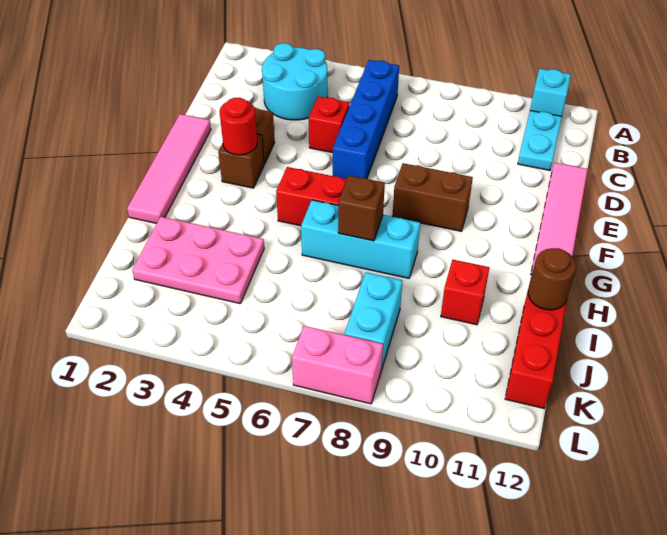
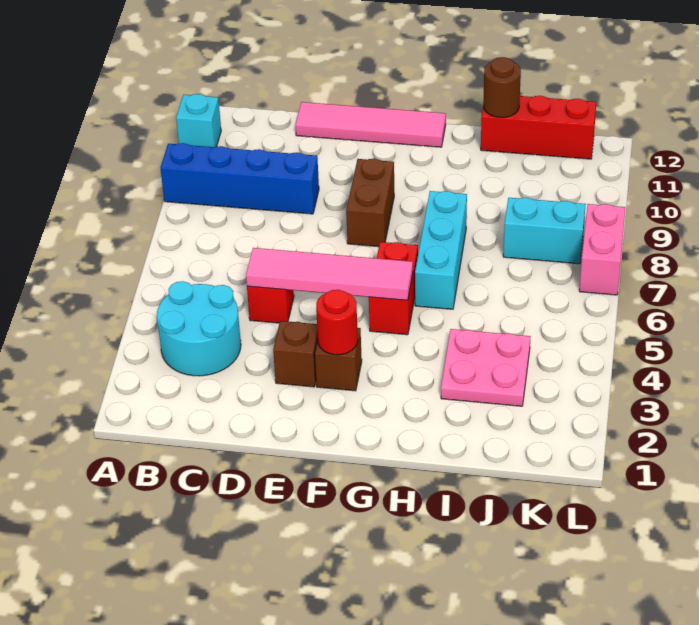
blue brick B6:E6 level 1 -> blue brick A9:D9 level 1
cyan plate B11:C11 level 1 -> none
pink tile E1:H1 level 1 -> pink tile D5:G5 level 2
brown brick H7 level 2 -> none
pink plate I2:J4 level 1 -> pink plate I3:J4 level 1
red brick I10 level 1 -> none

